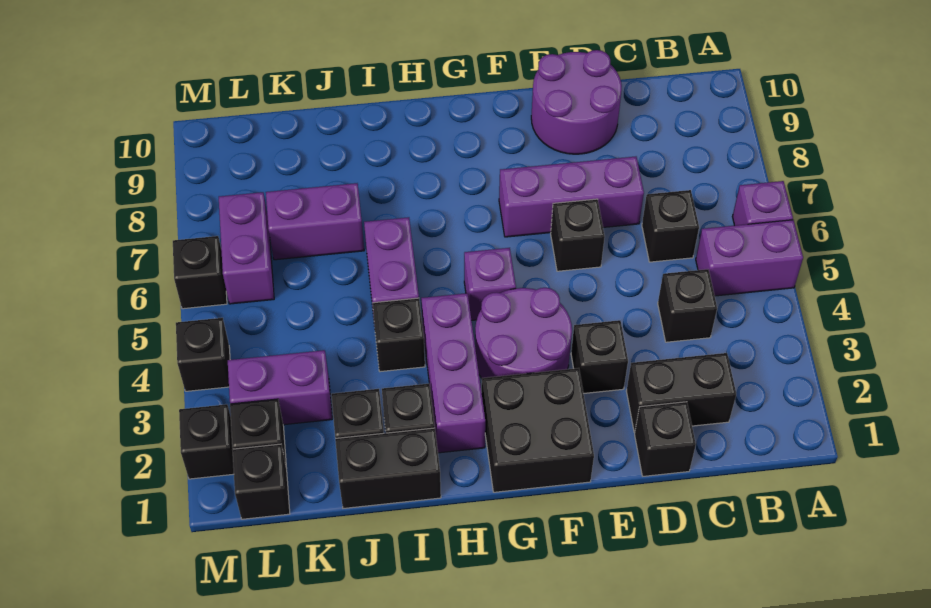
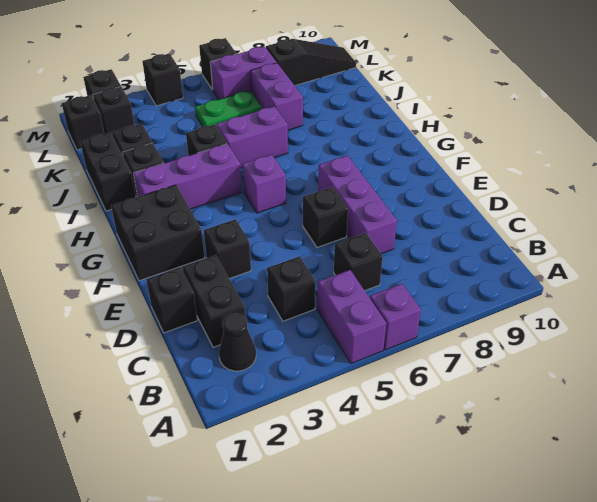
none -> black cone B2 level 1
purple round brick D9:E10 level 1 -> none
purple round brick F3:G4 level 1 -> none
purple brick K3:L3 level 1 -> none
none -> green plate K5:K6 level 1
none -> black slope L8:L10 level 1 top 8

